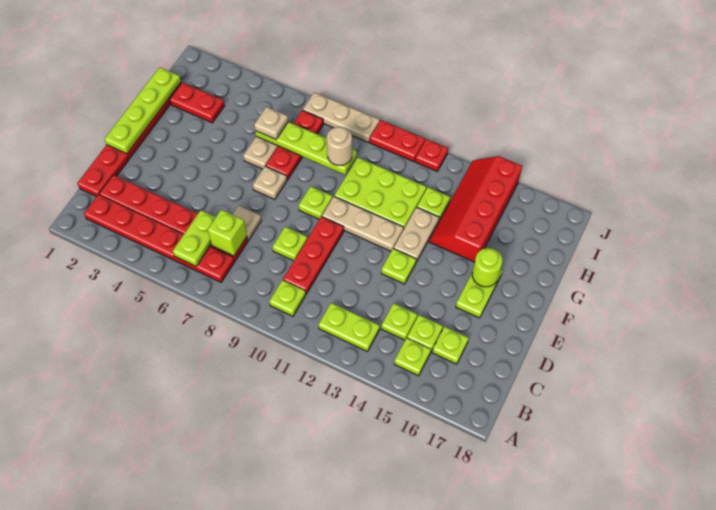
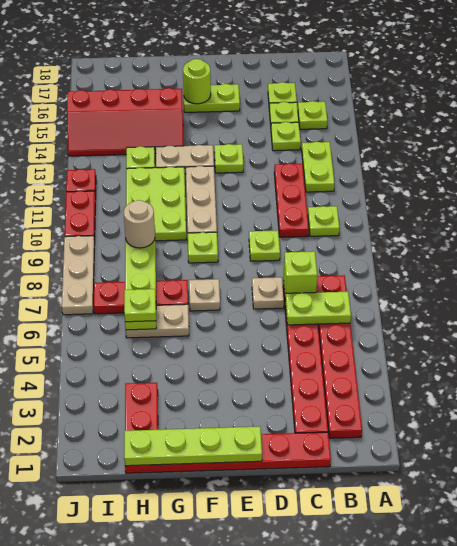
red plate C10:E10 level 1 -> red plate C10:C12 level 1
tan plate H6 level 3 -> lime plate H6 level 3

